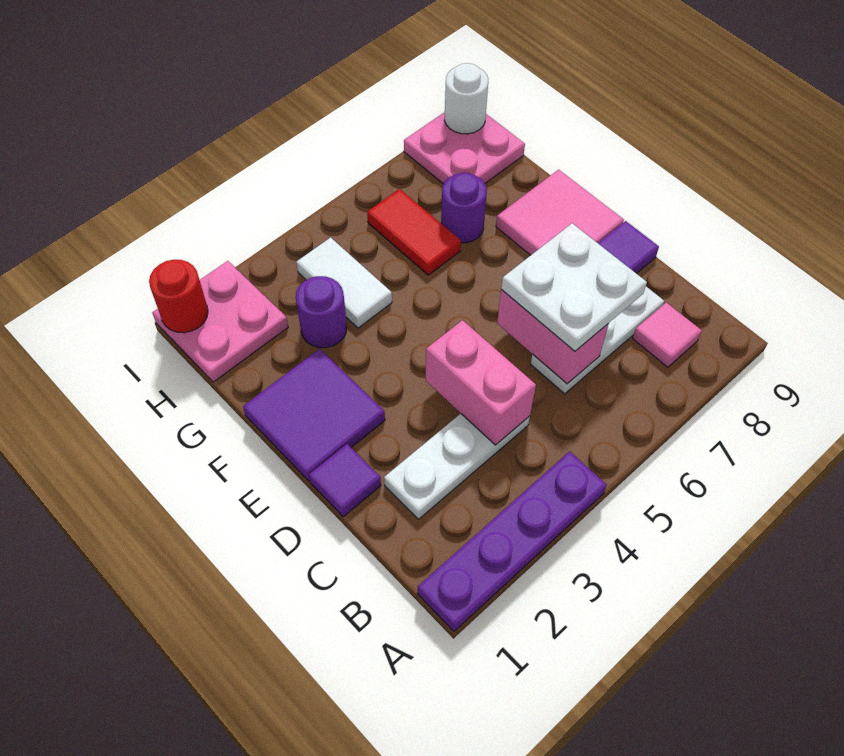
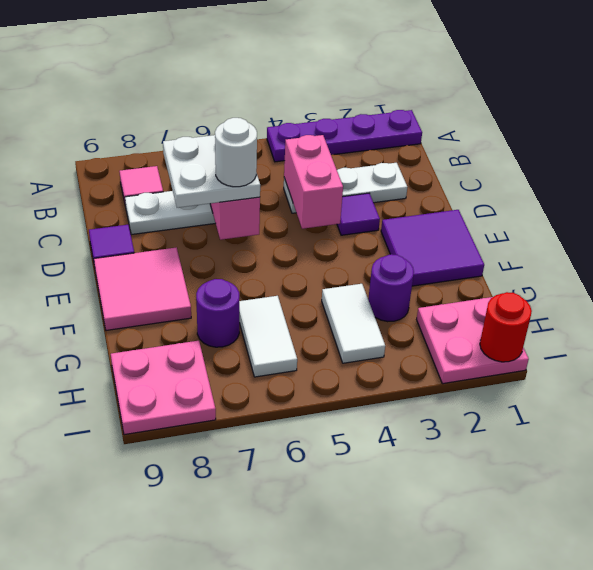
purple tile D1 level 1 -> purple tile D3 level 1
red tile G6:H6 level 1 -> white tile G6:H6 level 1
white round brick I9 level 2 -> white round brick D6 level 4

